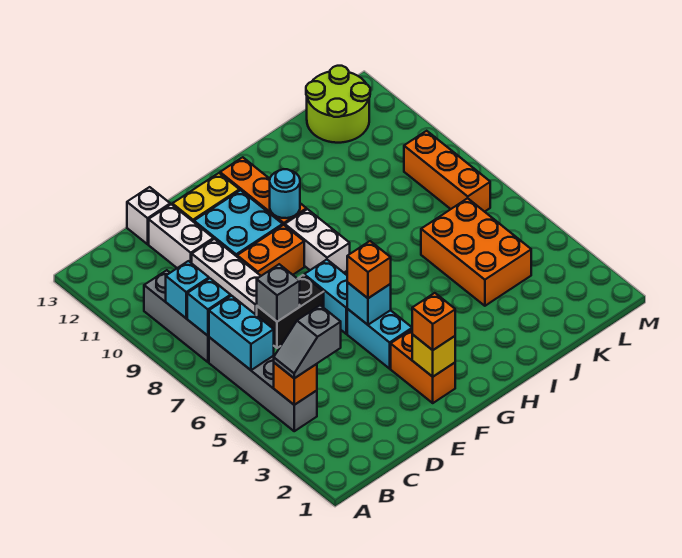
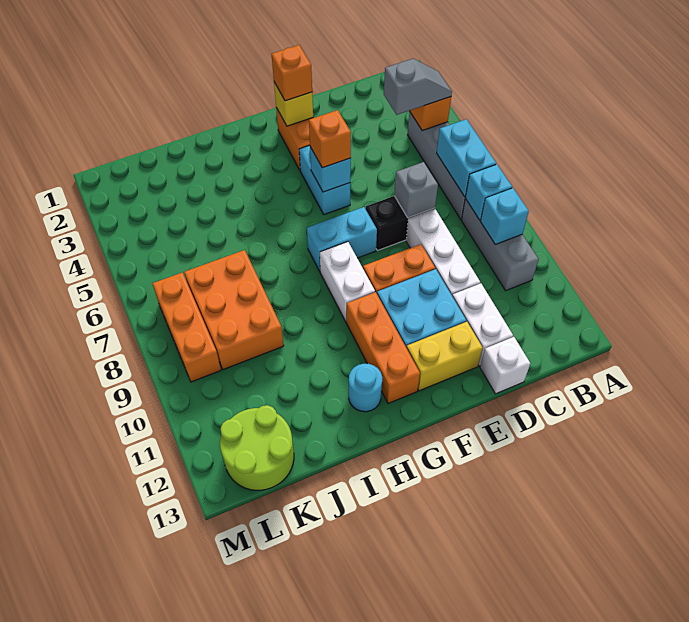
cyan brick F6:F7 level 1 -> cyan brick F7:G7 level 1
cyan round brick G10 level 2 -> cyan round brick H12 level 1
orange brick J4:K6 level 1 -> orange brick J7:K9 level 1

